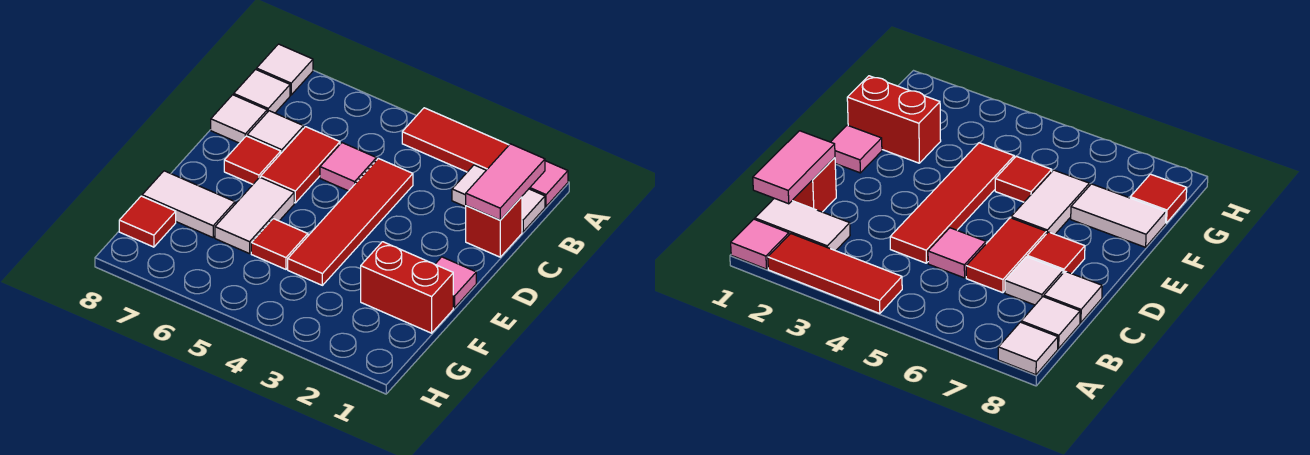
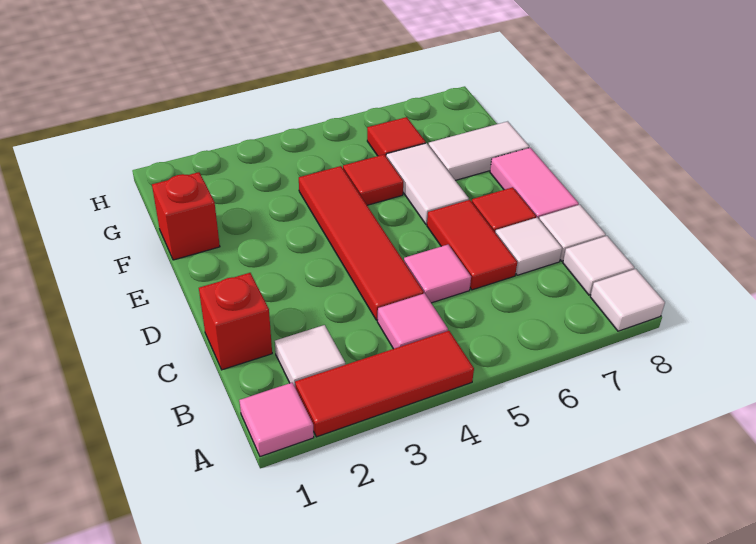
white tile B1:B2 level 1 -> white tile B2 level 1
pink tile B1:C1 level 2 -> pink tile D8:E8 level 1
pink tile E1 level 1 -> pink tile B4 level 1
red brick F1:F2 level 1 -> red brick F1 level 1
red tile G8 level 1 -> red tile G6 level 1

